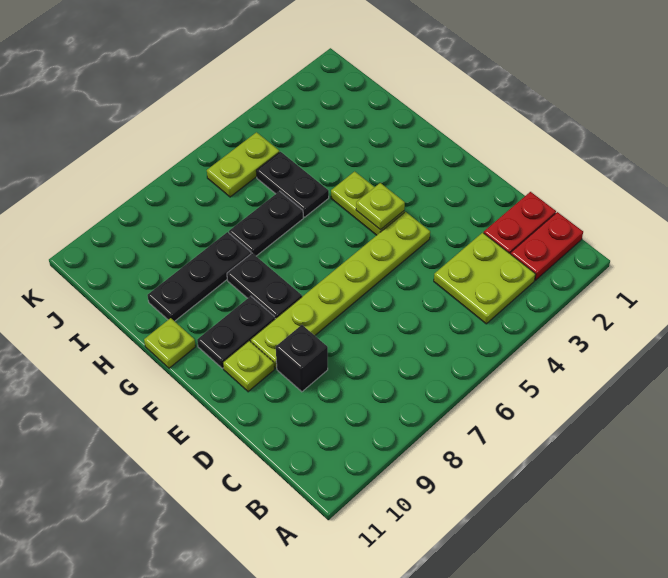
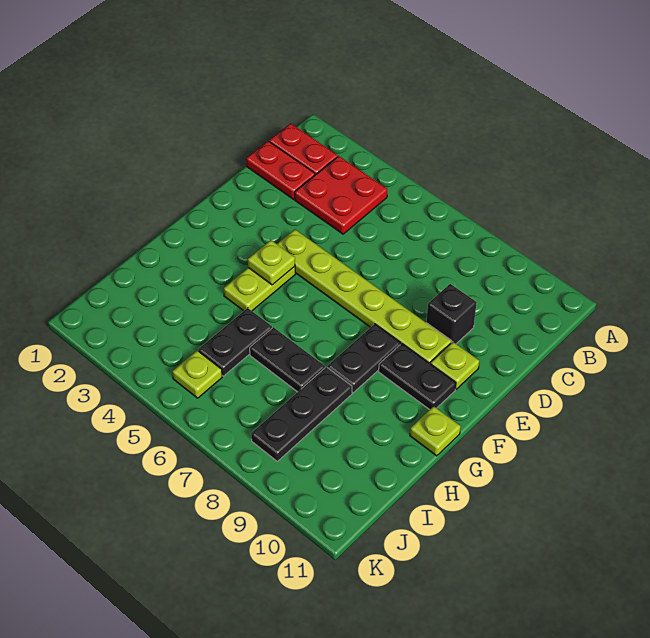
lime plate B3:C4 level 1 -> red plate B3:C4 level 1
black plate H8:H10 level 1 -> black plate H8:J8 level 1
lime plate J5:J6 level 1 -> lime plate J5 level 1

